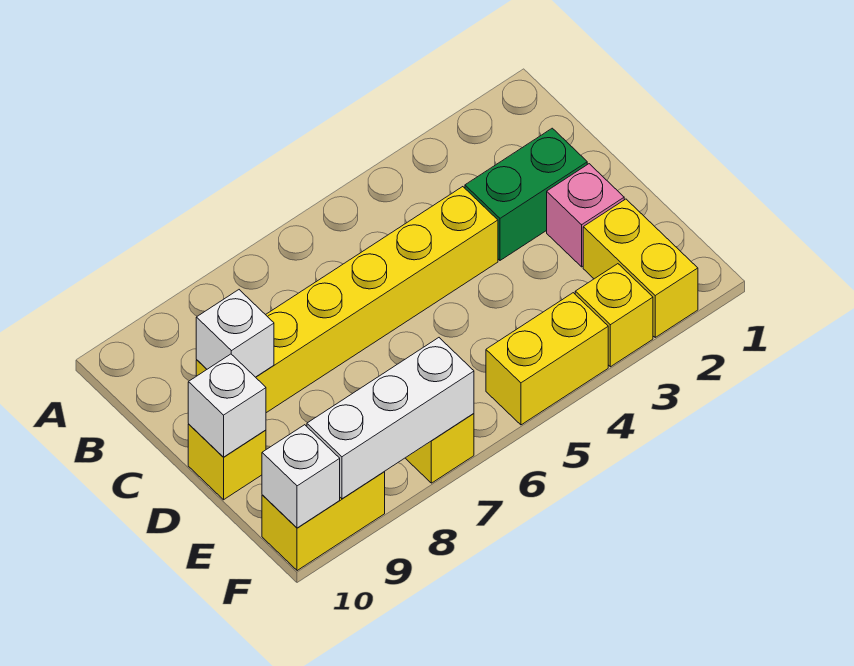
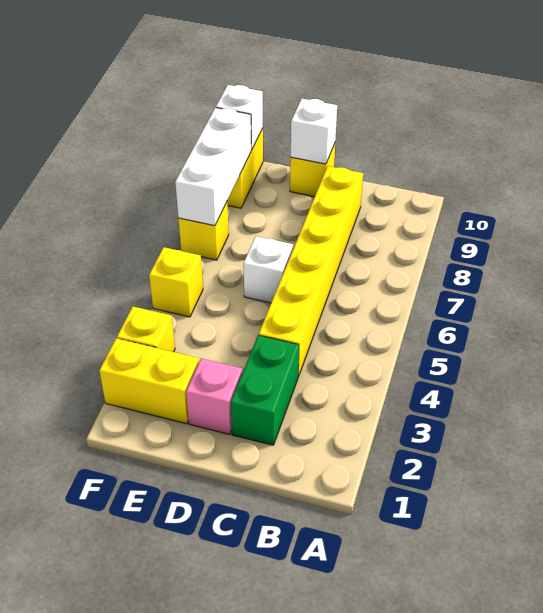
white brick C9 level 2 -> white brick D6 level 1
yellow brick F4:F5 level 1 -> yellow brick F5 level 1

